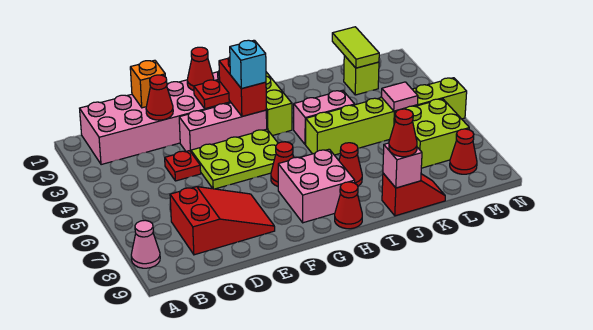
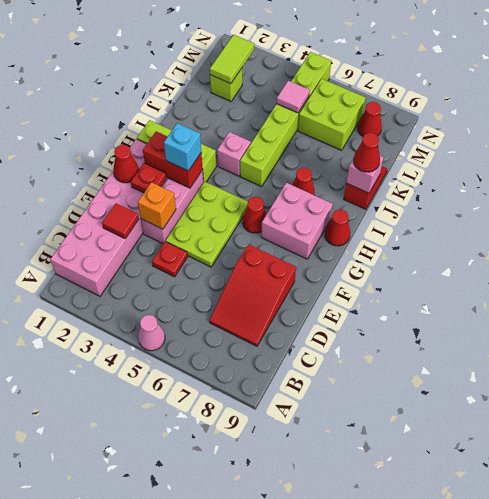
pink cone A8 level 1 -> pink cone A5 level 1
red slope C7:E8 level 1 top C -> red slope C7:E8 level 1 top E
orange brick D1 level 2 -> orange brick E3 level 2
red cone D2 level 2 -> red tile D2 level 2
pink brick I4:J4 level 1 -> pink brick I4 level 1
lime tile L1:L2 level 2 -> lime tile L2:M2 level 2

